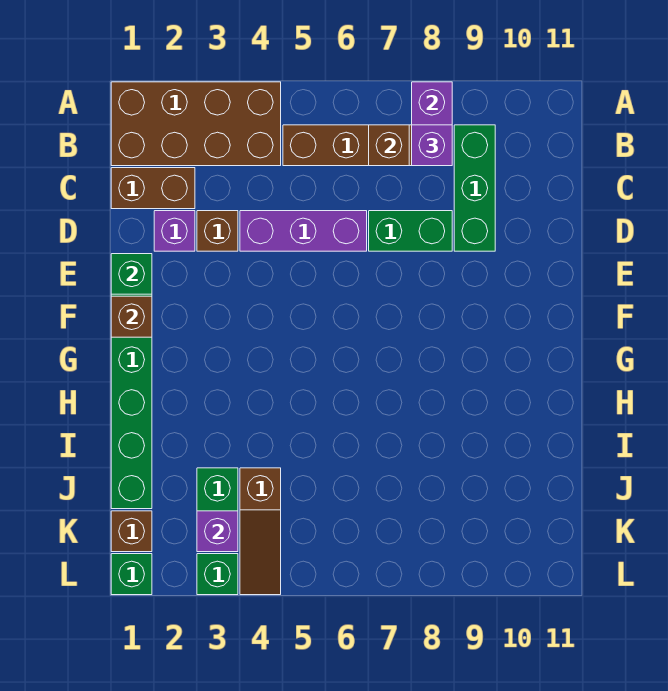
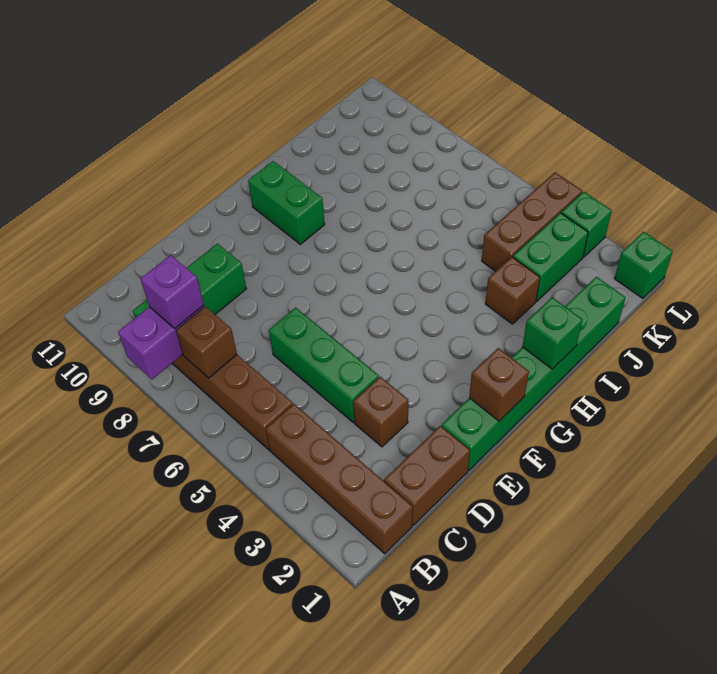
brown brick A1:B4 level 1 -> brown brick B1:B4 level 1
brown brick C1:C2 level 1 -> brown brick C1:D1 level 1
purple brick D2 level 1 -> none
purple brick D4:D6 level 1 -> green brick D4:D6 level 1
green brick D7:D8 level 1 -> green brick G9:G10 level 1
green brick E1 level 2 -> green brick H1 level 2
brown slope J4:L4 level 1 top J -> brown brick J4:L4 level 1
brown brick K1 level 1 -> brown brick I3 level 1
purple brick K3 level 2 -> none

